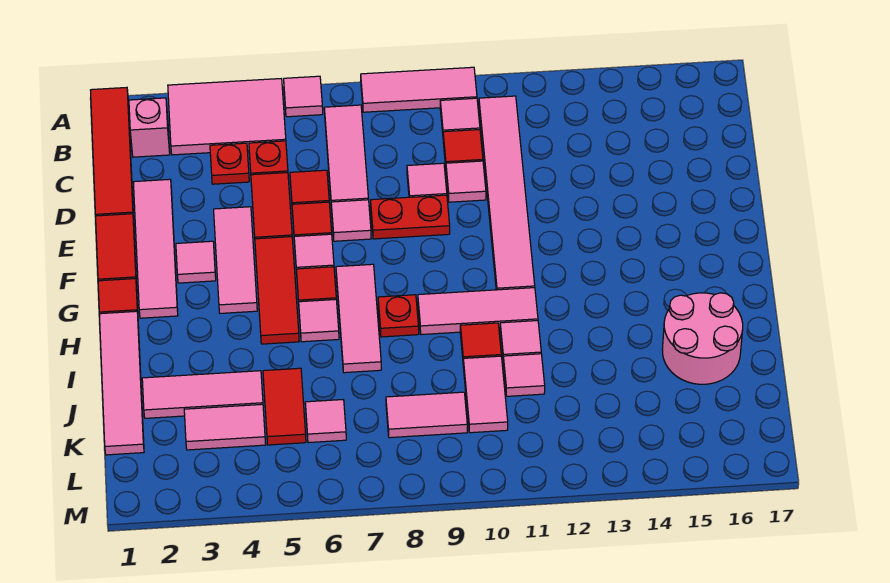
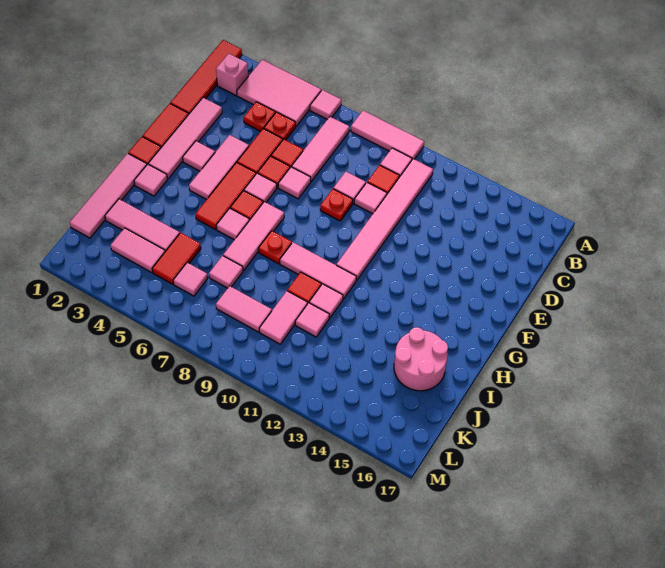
red plate E8:E9 level 1 -> red plate E9 level 1
none -> pink tile H2 level 1
none -> pink tile J7 level 1

